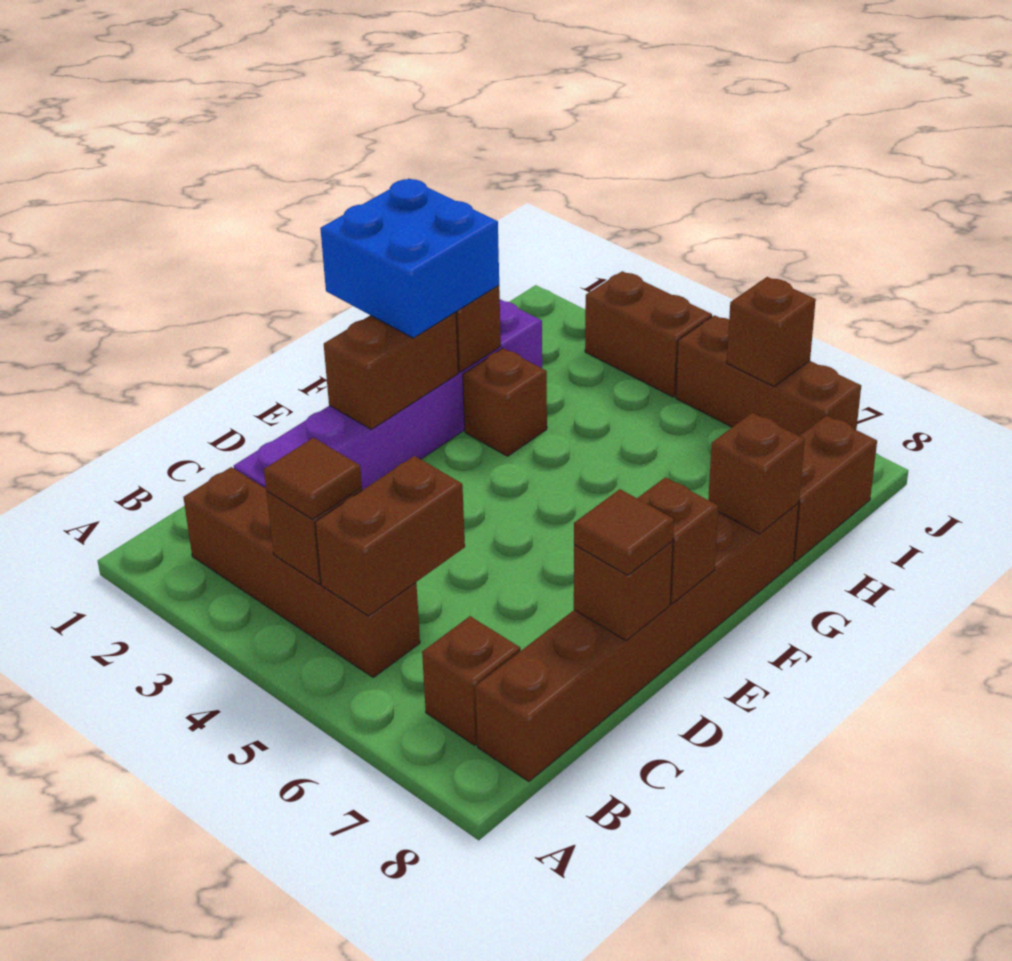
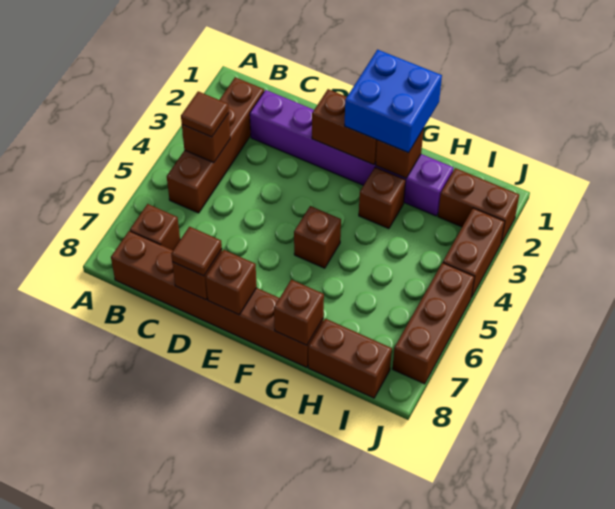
brown brick B5:C5 level 2 -> brown brick I2:J2 level 1
brown brick J6 level 2 -> brown brick F5 level 1

